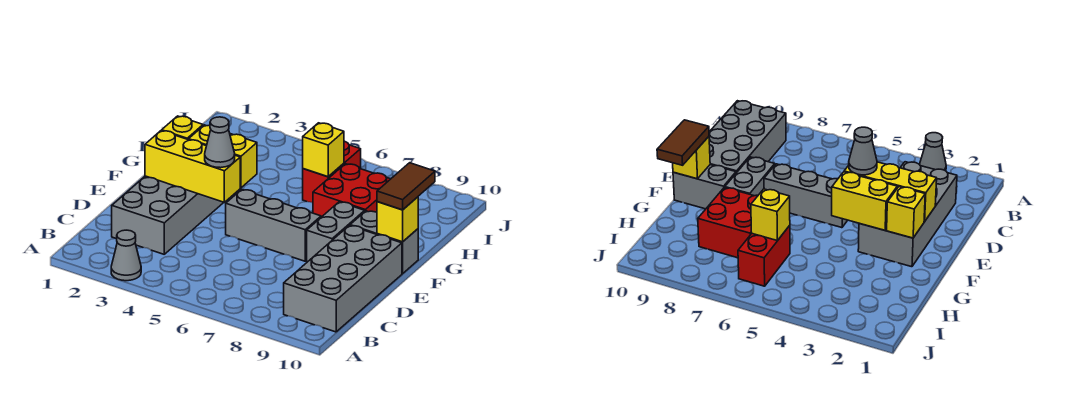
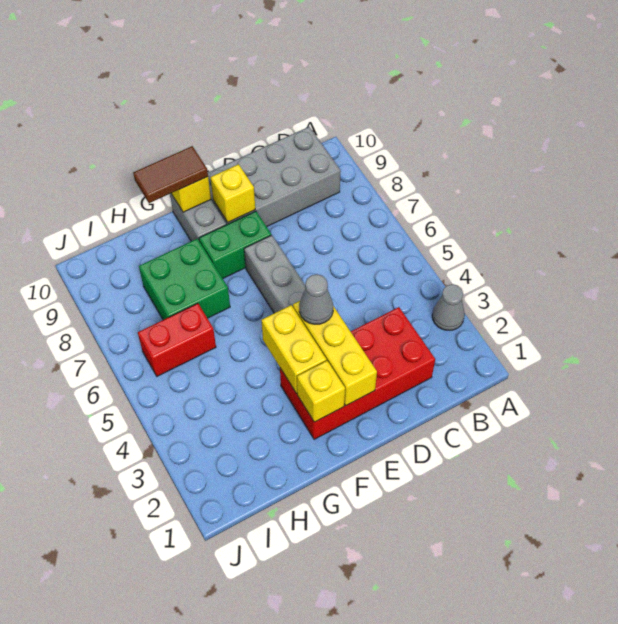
grey brick C2:F3 level 1 -> red brick C2:F3 level 1
grey brick E8:F8 level 1 -> green brick E8:F8 level 1
red brick G7:H8 level 1 -> green brick G7:H8 level 1
yellow brick H6 level 2 -> yellow brick E9 level 2

